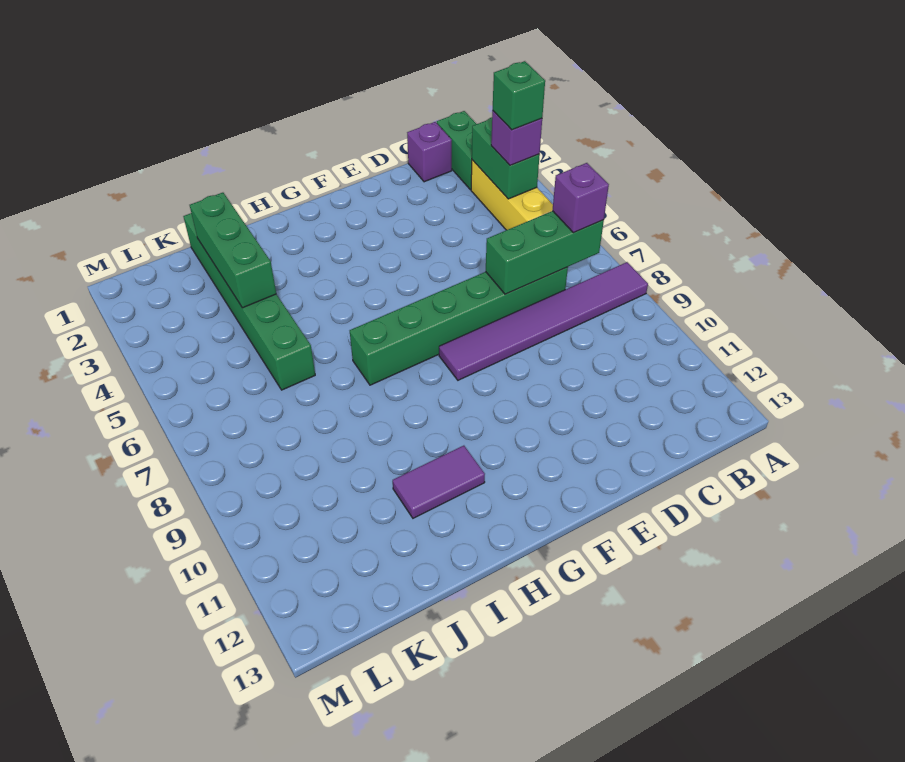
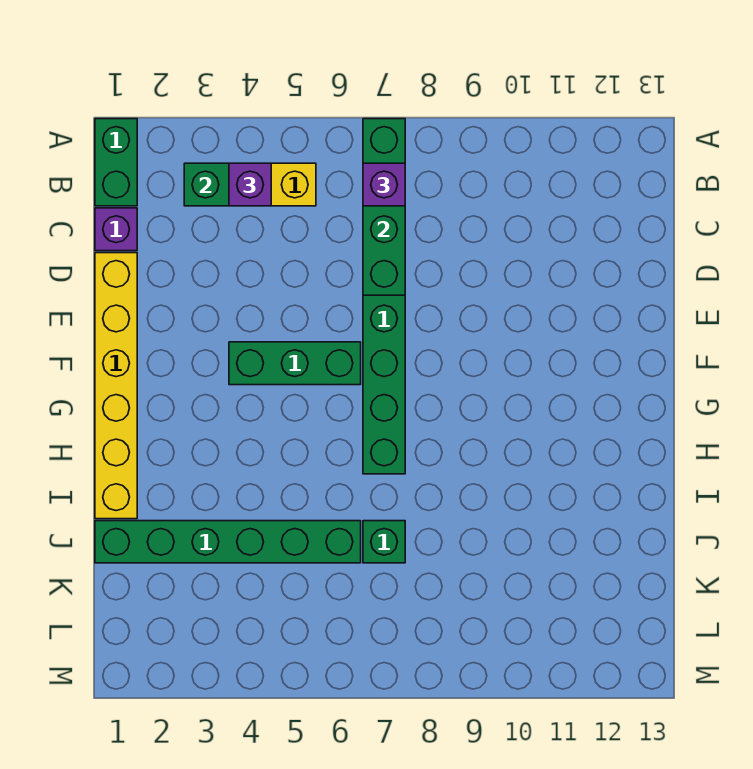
purple tile A8:F8 level 1 -> none
green brick B1:B2 level 1 -> green brick A1:B1 level 1
green brick B4 level 4 -> green brick J7 level 1
green brick C7:H7 level 1 -> green brick A7:H7 level 1
none -> yellow brick D1:I1 level 1
purple tile H11:I11 level 1 -> none
green brick J2:J4 level 2 -> green brick F4:F6 level 1

